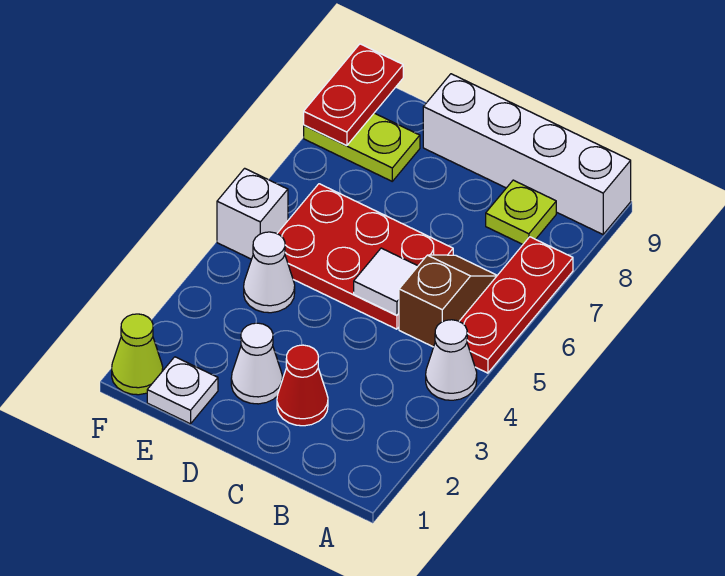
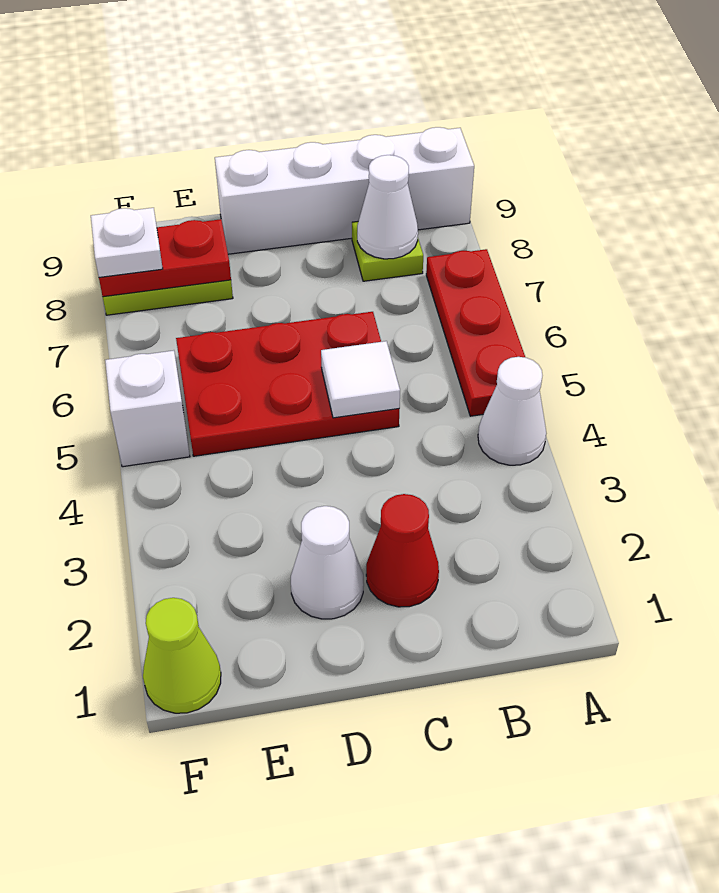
brown slope B5:B6 level 1 top 5 -> none
white plate E1 level 1 -> white plate F8 level 3
white cone E4 level 1 -> white cone B8 level 2
red plate F8:F9 level 2 -> red plate E8:F8 level 2

